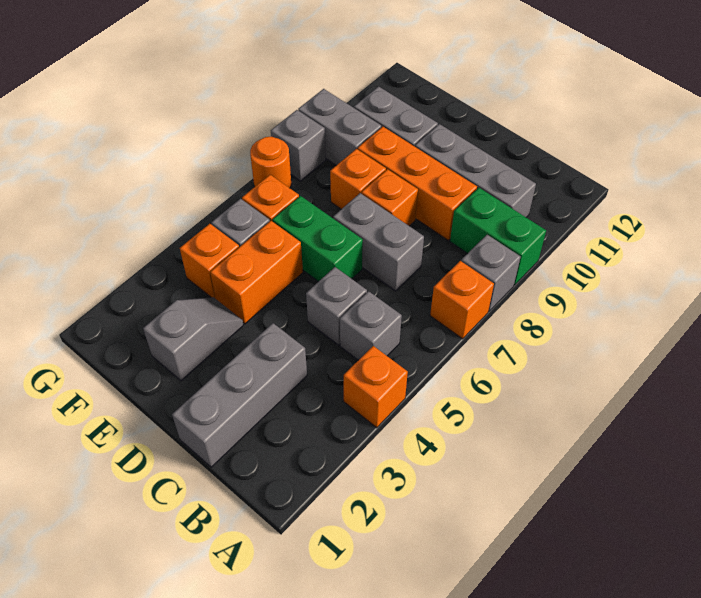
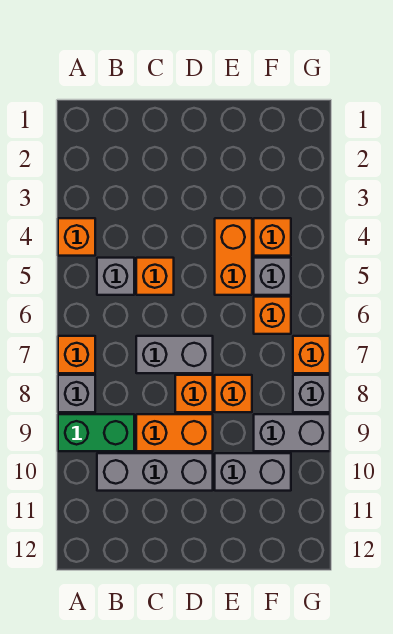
grey brick C1:C3 level 1 -> none
grey brick C5 level 1 -> orange brick C5 level 1
orange brick C9:E9 level 1 -> orange brick C9:D9 level 1
green brick D6:E6 level 1 -> none
grey slope E2:E3 level 1 top 2 -> none
orange round brick G7 level 1 -> orange brick G7 level 1

